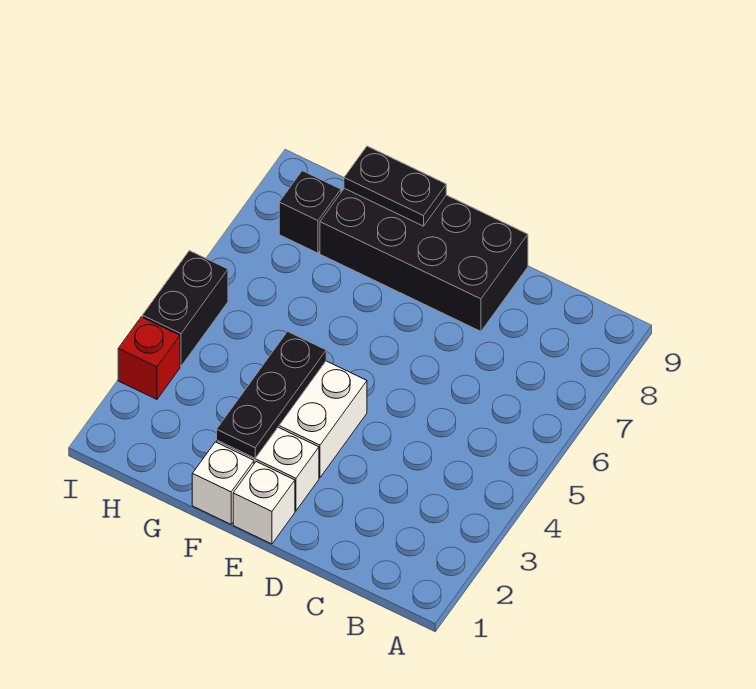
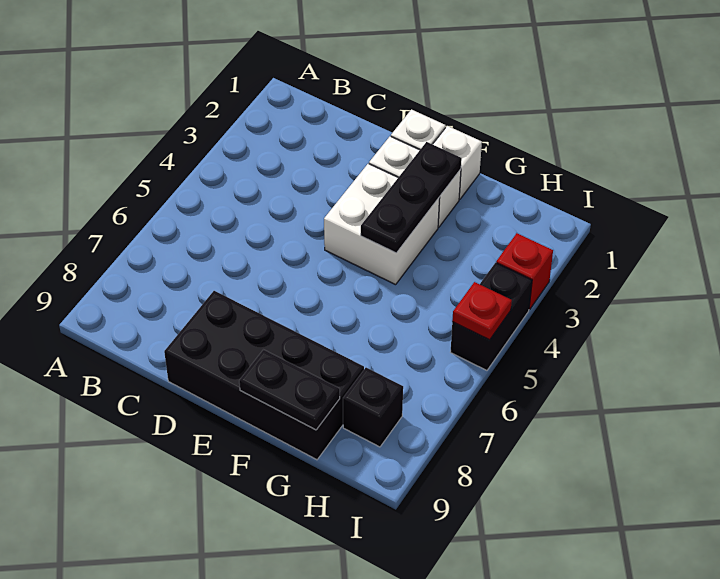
none -> red plate I5 level 2

